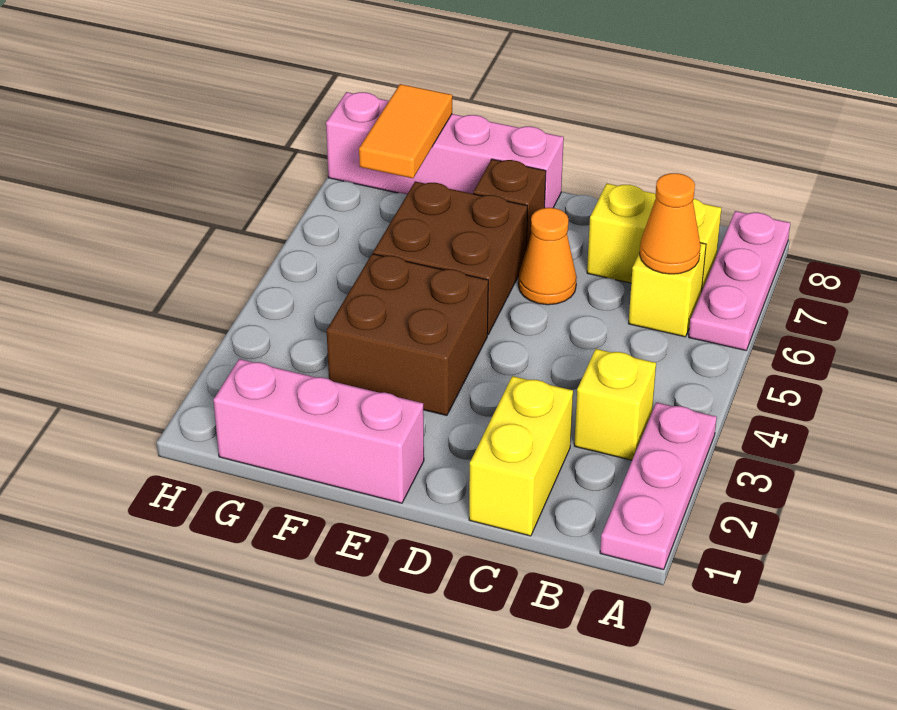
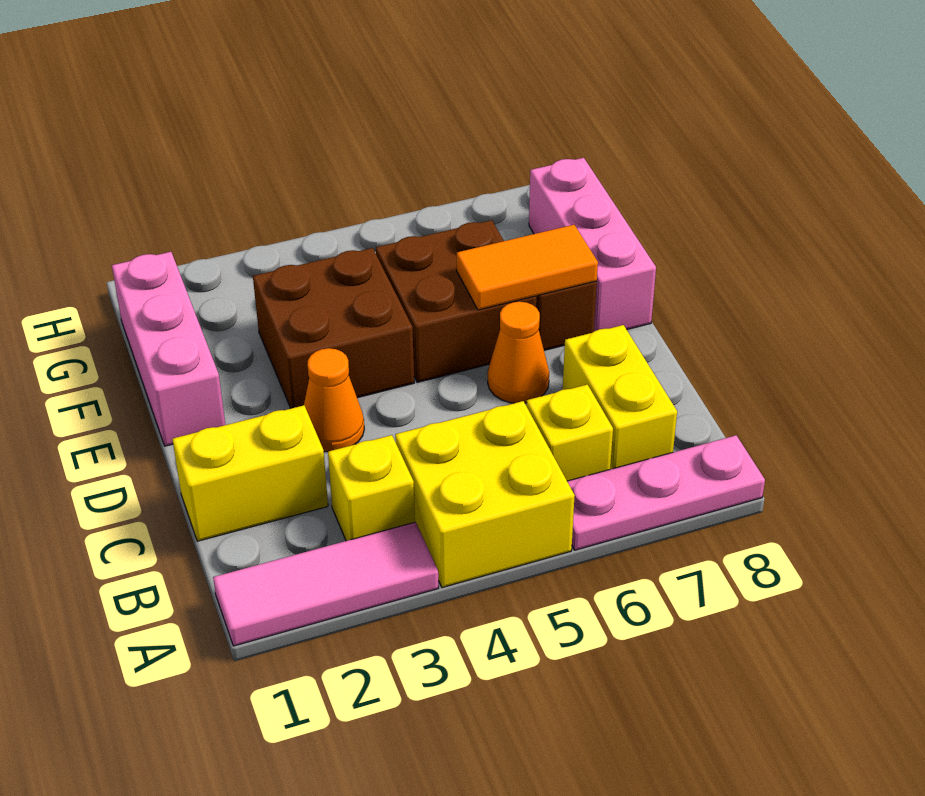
pink plate A1:A3 level 1 -> pink tile A1:A3 level 1
none -> yellow brick A4:B5 level 1
orange cone B6 level 2 -> orange cone D3 level 1
pink brick E8:H8 level 1 -> pink brick E8:G8 level 1
orange tile G7:G8 level 2 -> orange tile E6:E7 level 2

